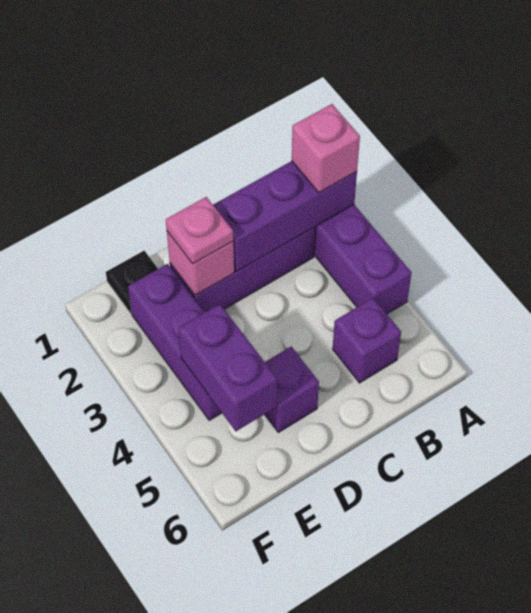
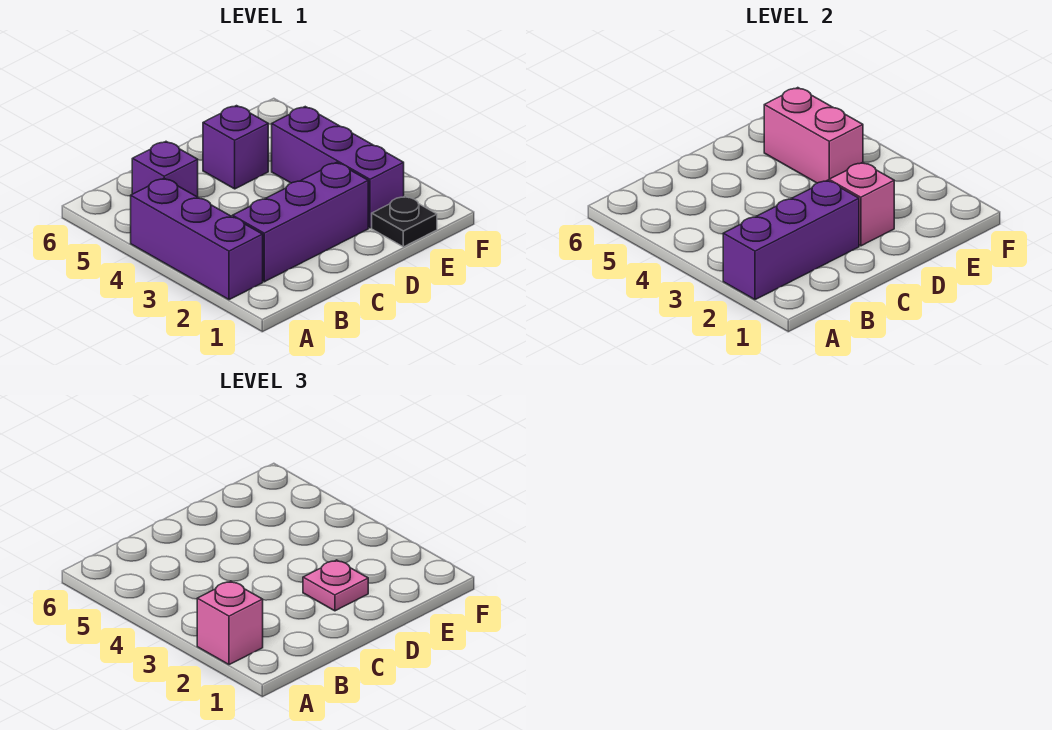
purple brick E4:E5 level 2 -> pink brick E4:E5 level 2

